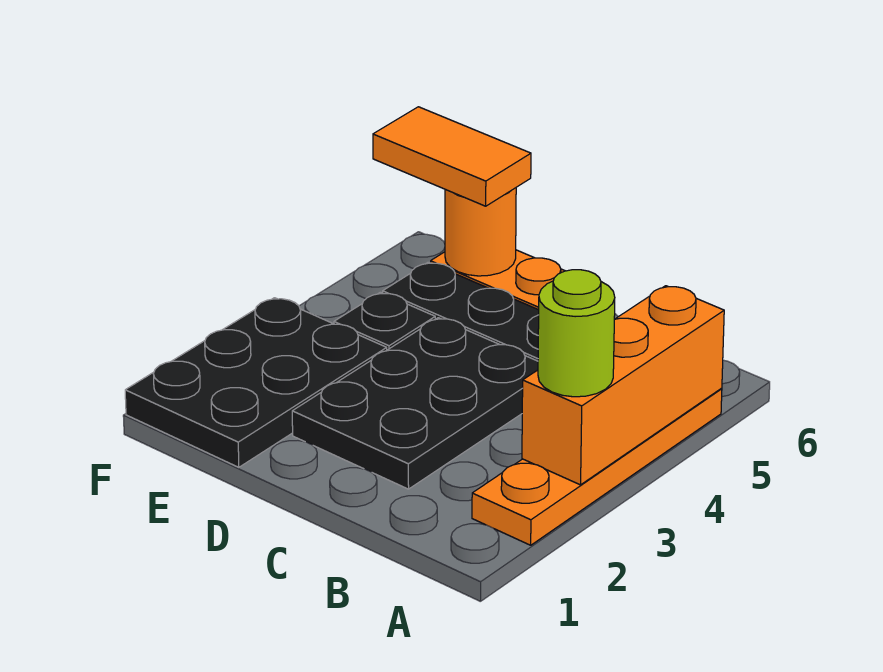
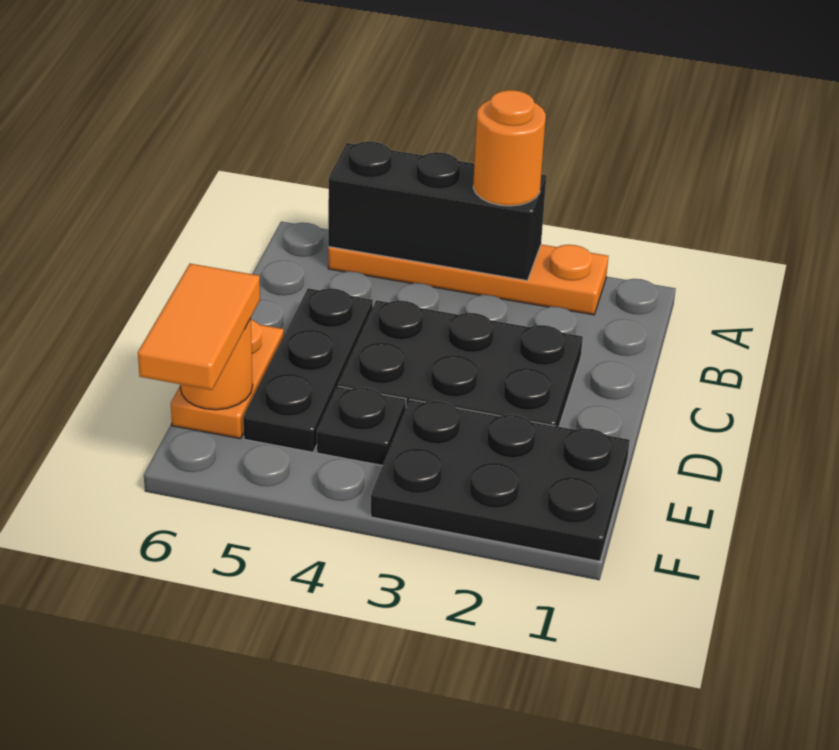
orange brick A3:A5 level 2 -> black brick A3:A5 level 2
lime round brick A3 level 3 -> orange round brick A3 level 3

